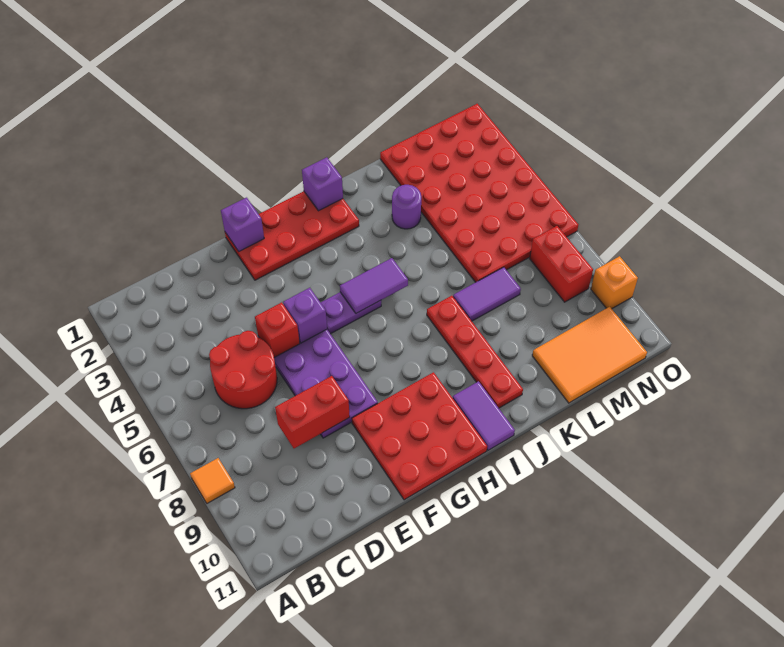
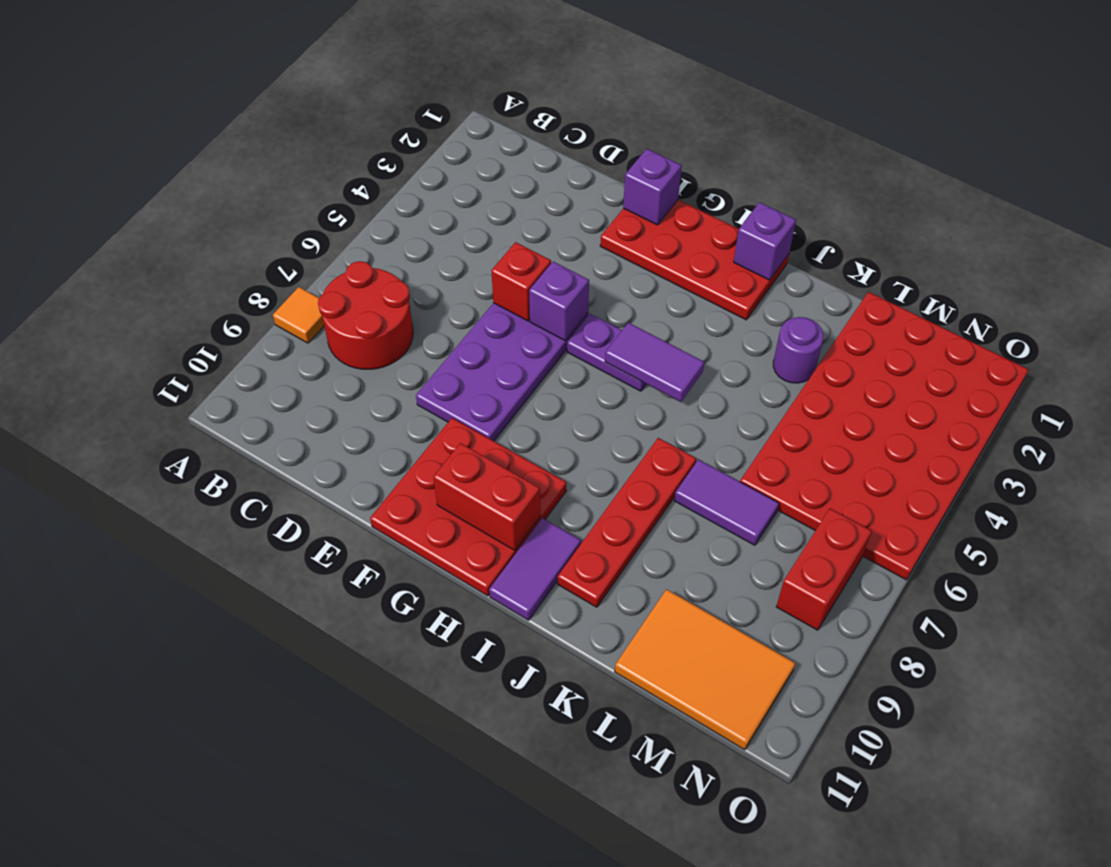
red round brick C5:D6 level 1 -> red round brick B7:C8 level 1
red brick D8:E8 level 2 -> red brick G10:H10 level 2
orange brick O9 level 1 -> none

